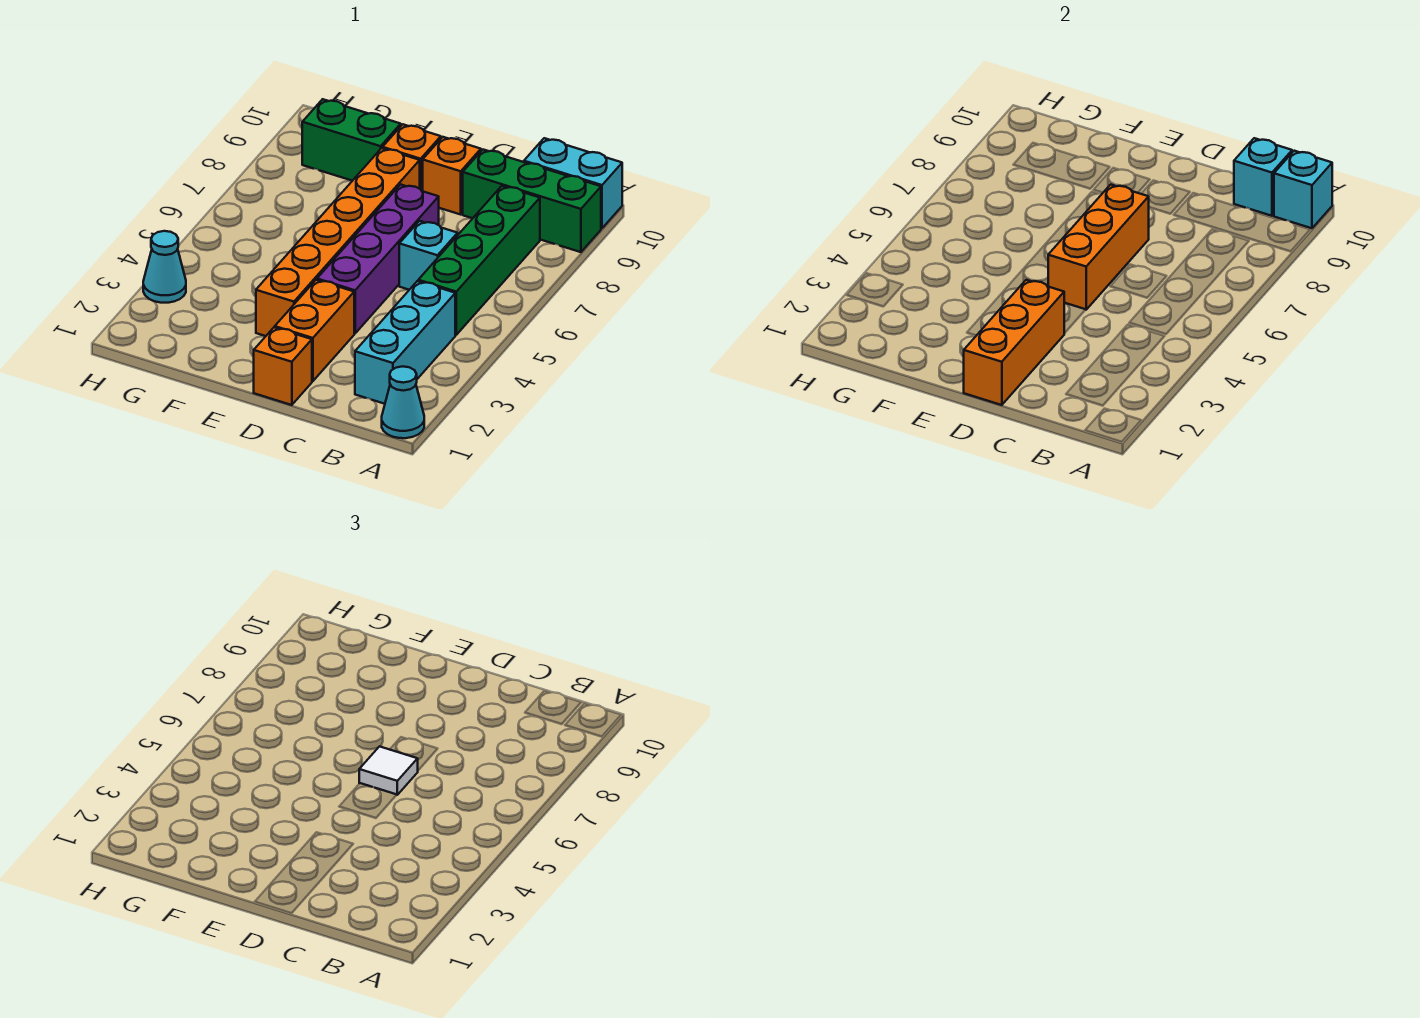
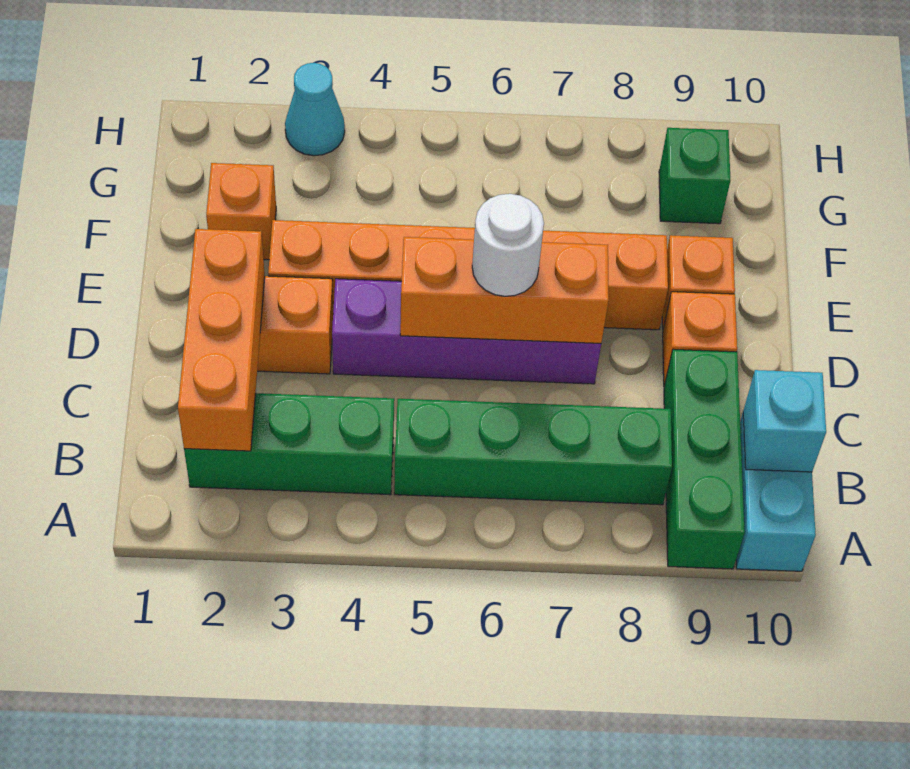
cyan cone A1 level 1 -> none
cyan brick A10 level 2 -> none
cyan brick B2:B4 level 1 -> green brick B2:B4 level 1
cyan brick C6 level 1 -> none
orange brick D1 level 1 -> orange brick F2 level 1
orange brick D1:D3 level 2 -> orange brick B2:D2 level 2
white tile D6 level 3 -> white round brick D6 level 3
green brick F9:G9 level 1 -> green brick G9 level 1

